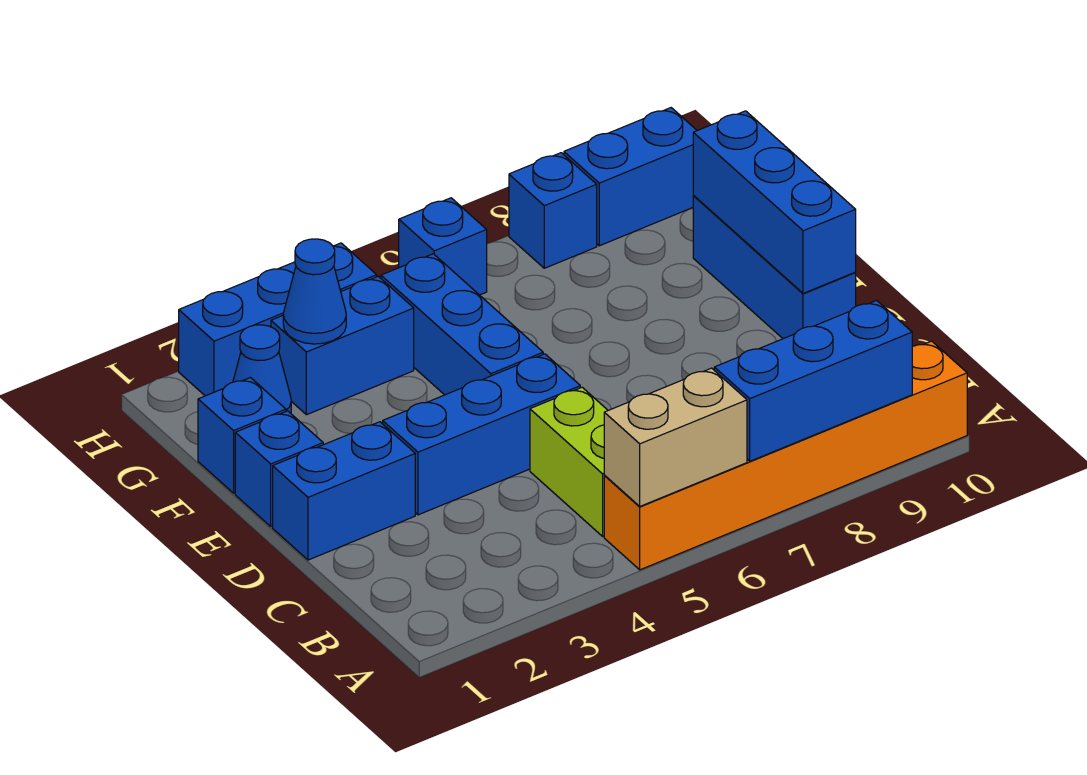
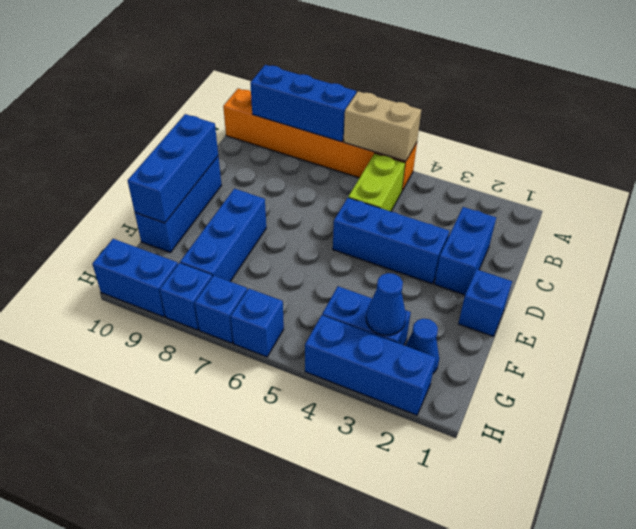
blue brick D1:D2 level 1 -> blue brick C2:D2 level 1
blue brick E5:G5 level 1 -> blue brick E8:G8 level 1
blue brick F1 level 1 -> blue brick H7 level 1

